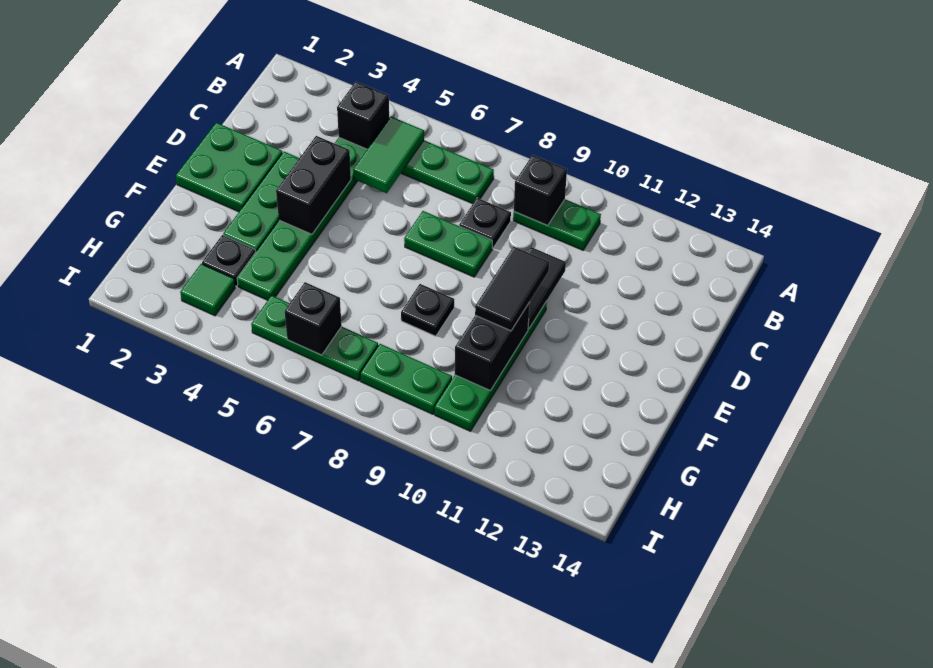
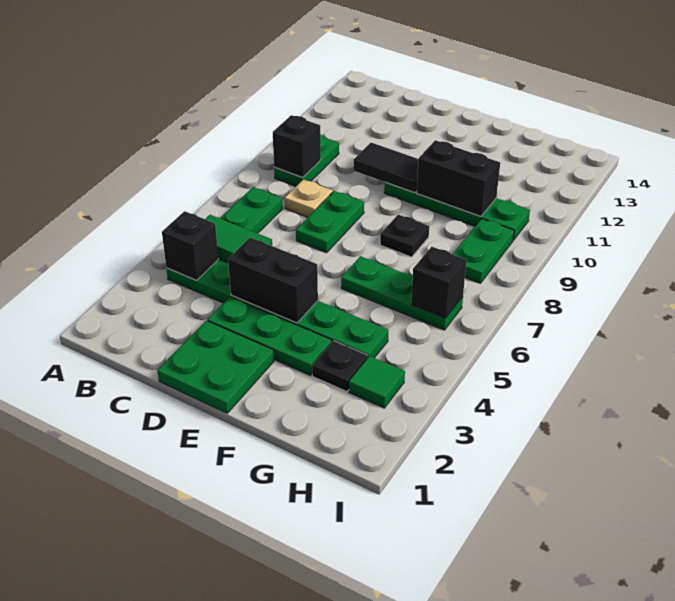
black plate C8 level 1 -> tan plate C8 level 1
black tile E10:F10 level 3 -> none
green plate H5:H7 level 1 -> green plate F6:H6 level 1

